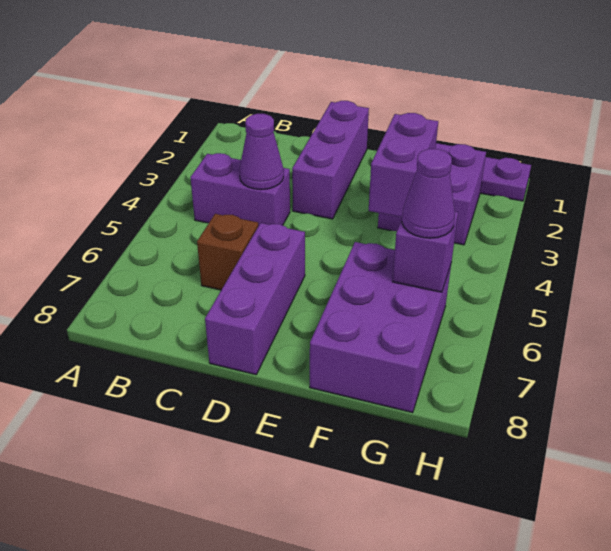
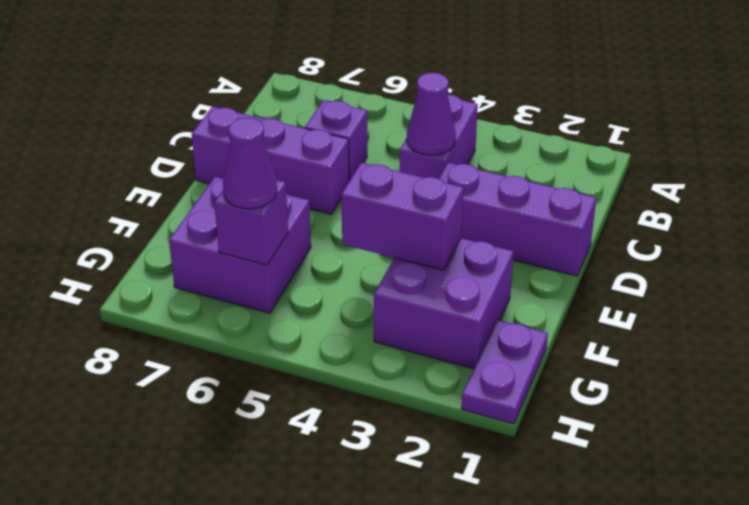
brown brick C6 level 1 -> purple brick C6 level 1
purple brick F6:G8 level 1 -> purple brick F6:G7 level 1

